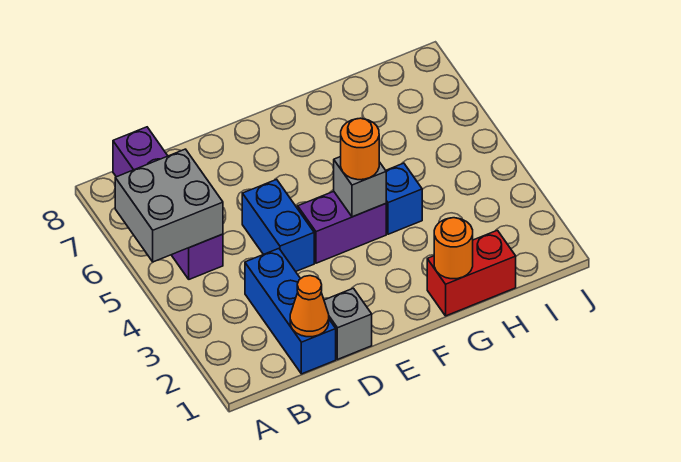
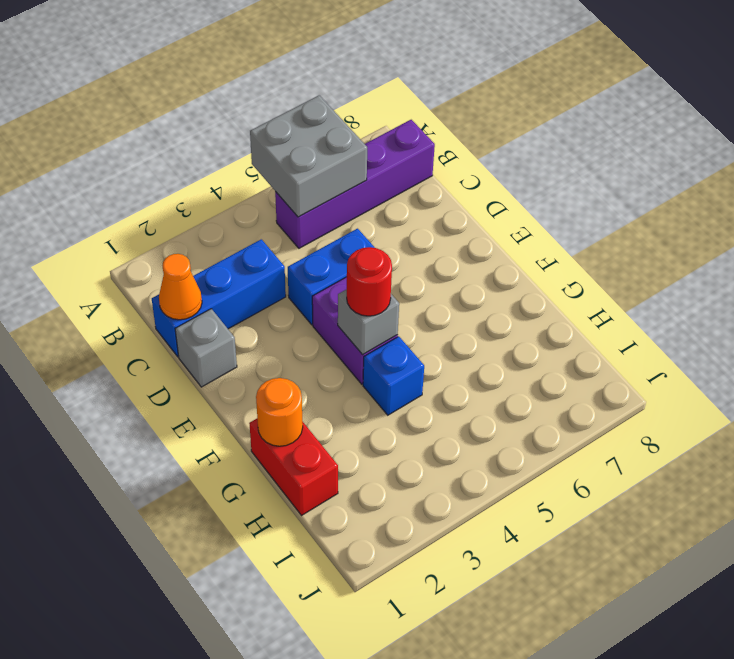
orange round brick F4 level 3 -> red round brick F4 level 3

